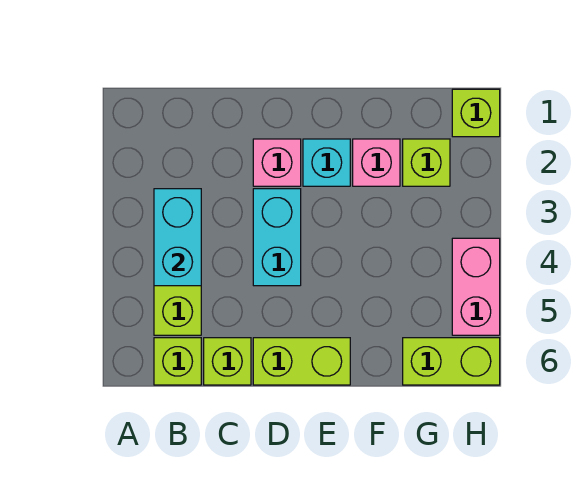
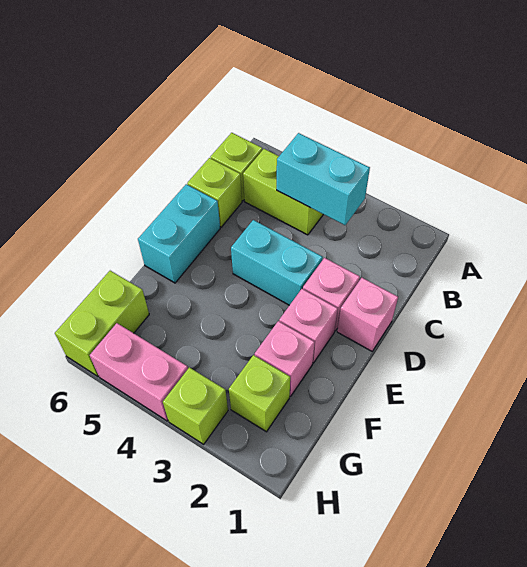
none -> pink brick D1 level 1
lime brick D6:E6 level 1 -> cyan brick D6:E6 level 1
cyan brick E2 level 1 -> pink brick E2 level 1
lime brick H1 level 1 -> lime brick H3 level 1

